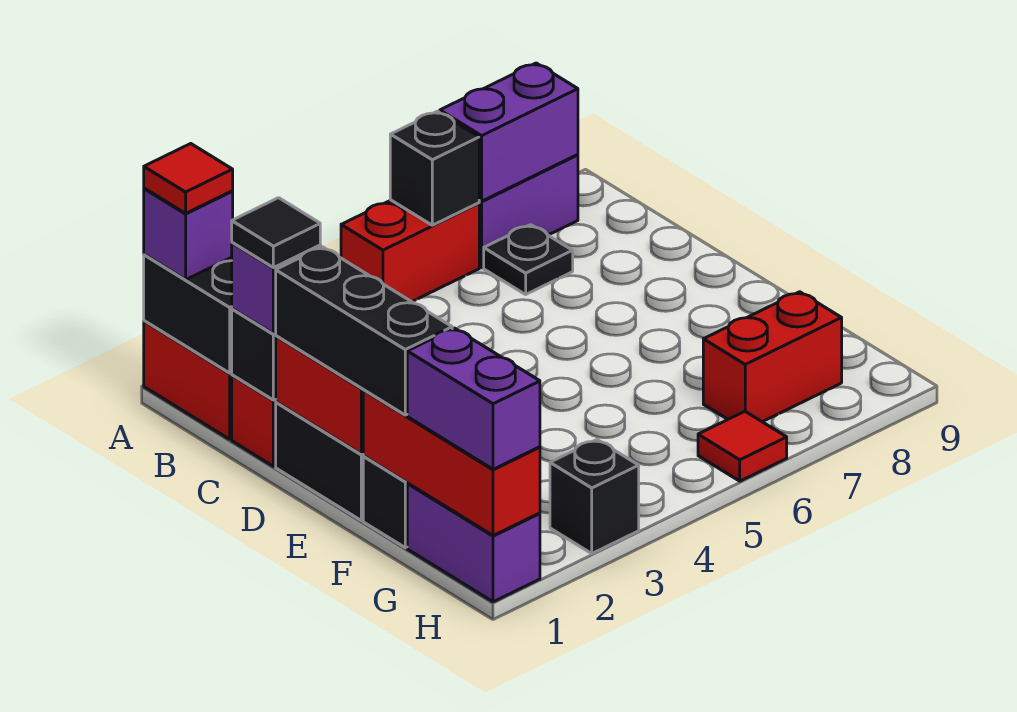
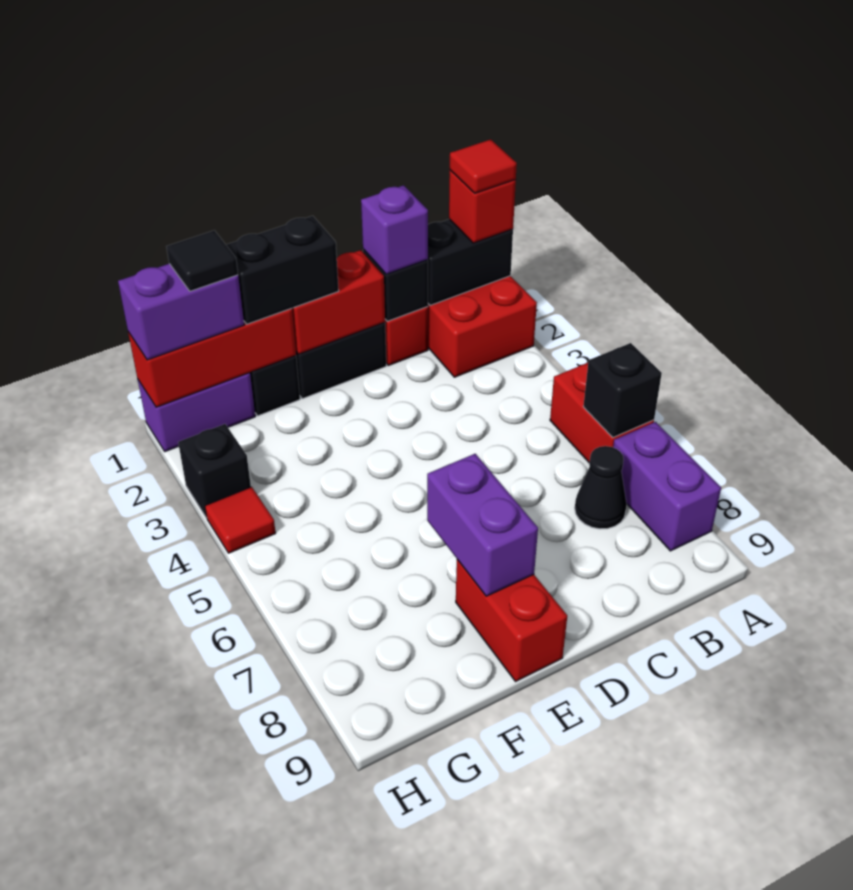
purple brick A1 level 3 -> red brick A1 level 3
purple brick A7:A8 level 2 -> purple brick E7:E8 level 2
black plate B7 level 1 -> black cone B7 level 1
black tile C1 level 4 -> black tile G1 level 4
black brick D1:F1 level 3 -> black brick E1:F1 level 3
red brick G7:G8 level 1 -> red brick E8:E9 level 1
red tile H6 level 1 -> red tile H4 level 1

